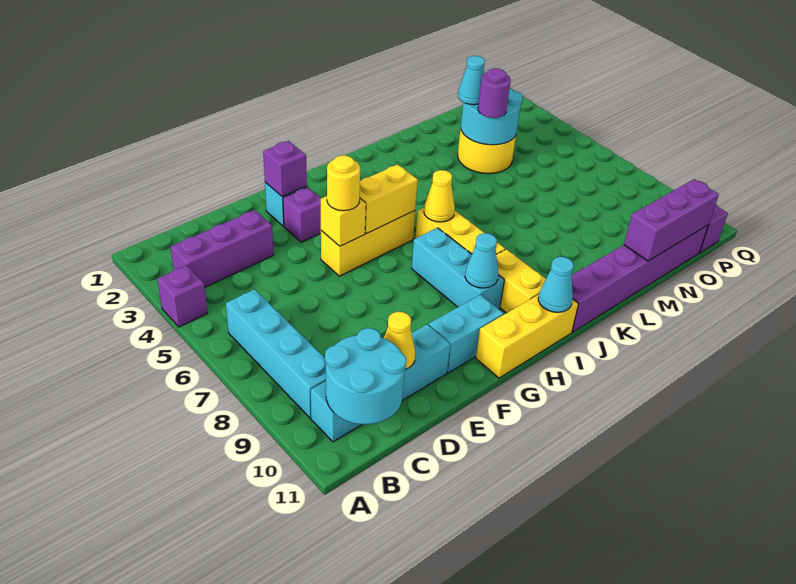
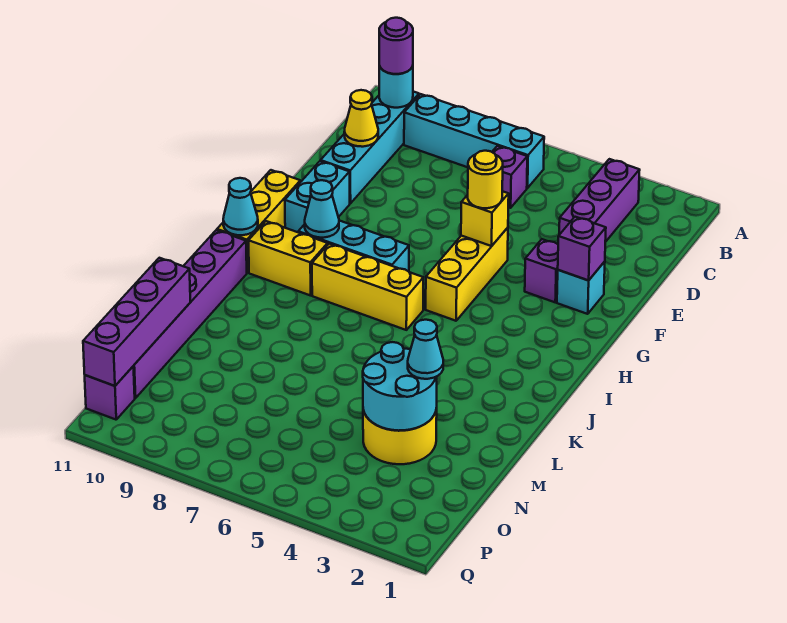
purple brick A4 level 1 -> purple brick C6 level 1
cyan round brick B10:C11 level 2 -> cyan round brick B10 level 2
yellow brick G5:H5 level 2 -> none
yellow cone I6 level 2 -> none
purple round brick M4 level 3 -> purple round brick B10 level 3
purple brick M11:O11 level 2 -> purple brick M11:P11 level 2

